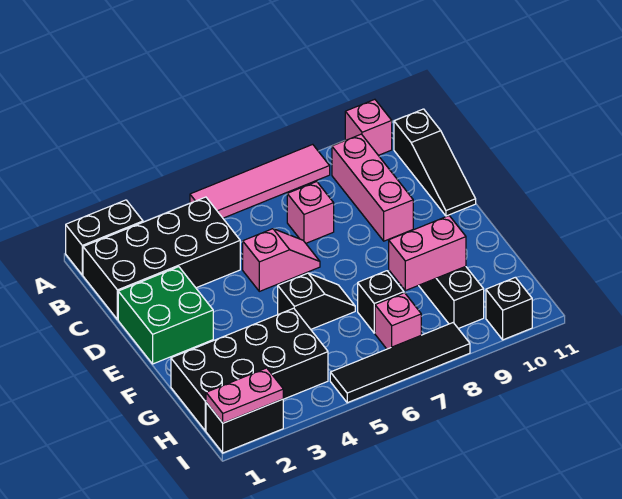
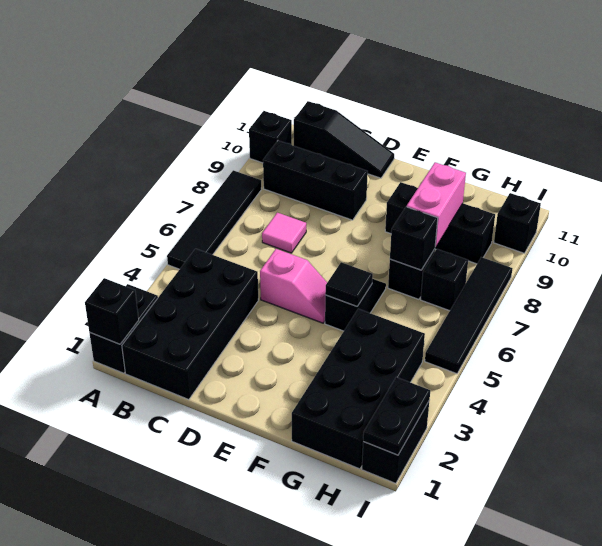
none -> black brick A1 level 2
pink tile A5:A8 level 1 -> black tile A5:A8 level 1
pink brick A10 level 1 -> black brick A10 level 1
pink brick B9:D9 level 1 -> black brick B9:D9 level 1
pink brick C7 level 1 -> pink tile C7 level 1
green brick D1:E2 level 1 -> none
pink slope D5:D6 level 1 top 5 -> pink slope D5:E5 level 1 top D
none -> black tile F5 level 2
none -> black brick G7 level 2
pink brick H7 level 1 -> black brick H7 level 1
pink plate I1:I2 level 2 -> black plate I1:I2 level 2

